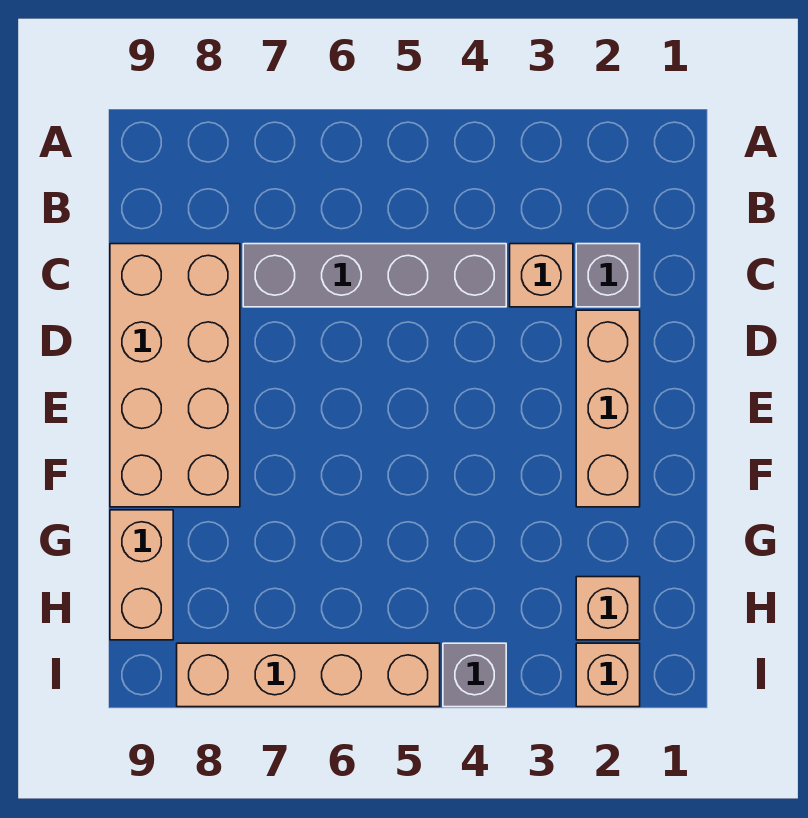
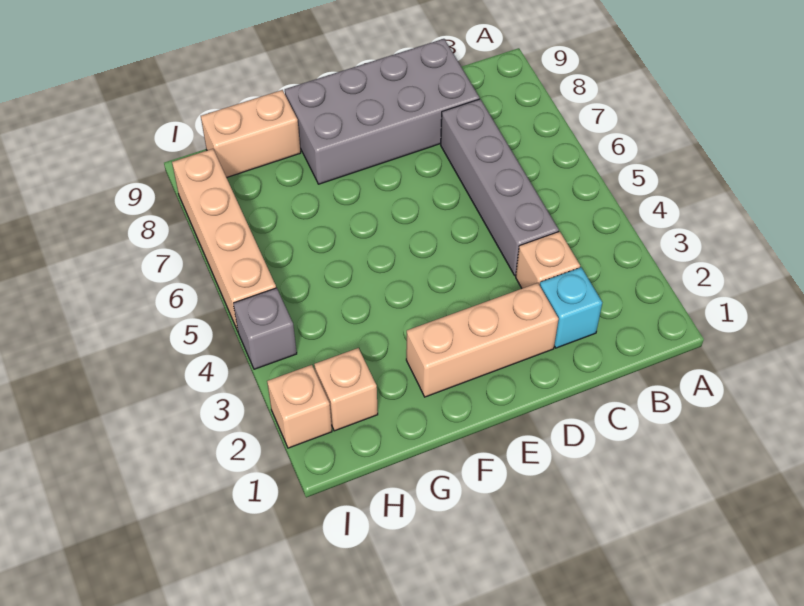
grey brick C2 level 1 -> cyan brick C2 level 1
tan brick C8:F9 level 1 -> grey brick C8:F9 level 1

